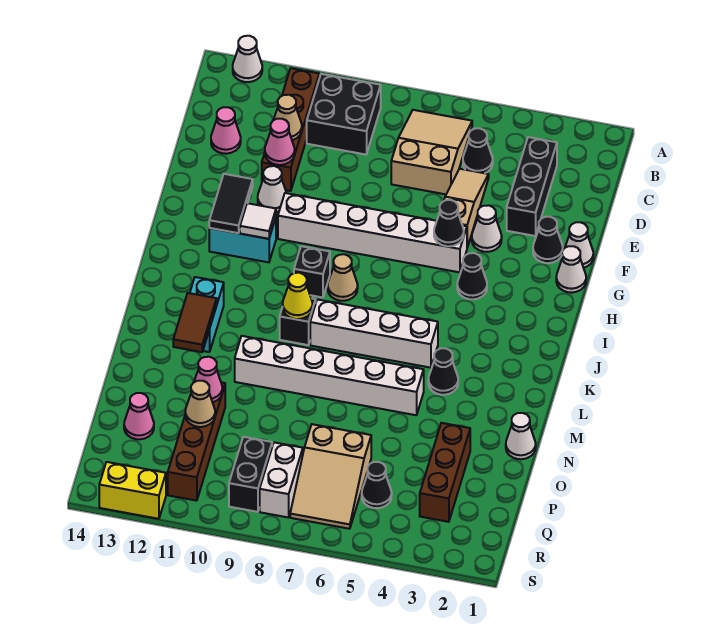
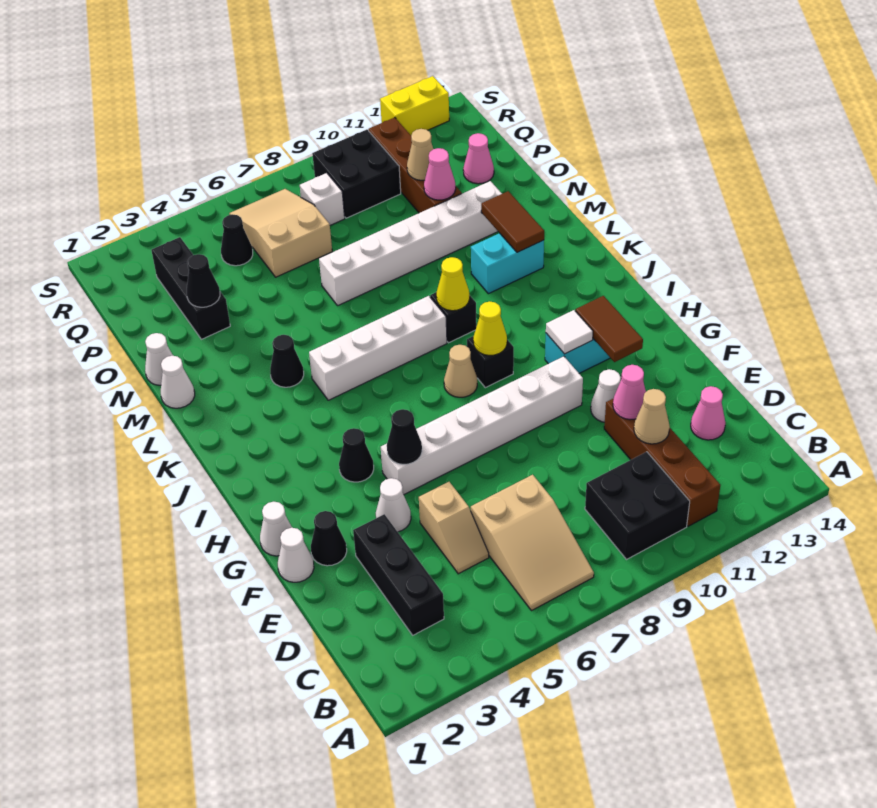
white cone A13 level 1 -> white cone M1 level 1
black cone C5 level 1 -> black cone O3 level 2
tan slope D5:F5 level 1 top F -> tan slope D5:E5 level 1 top E
black tile G12:H12 level 2 -> brown tile G12:H12 level 2
none -> yellow cone I9 level 2
cyan brick K12:L12 level 1 -> cyan brick L11:L12 level 1
white brick M5:M10 level 1 -> white brick N7:N12 level 1
brown brick O3:Q3 level 1 -> black brick O3:Q3 level 1
white brick Q8:R8 level 1 -> white brick Q8 level 1
black brick Q9:R9 level 1 -> black brick Q9:R10 level 1

